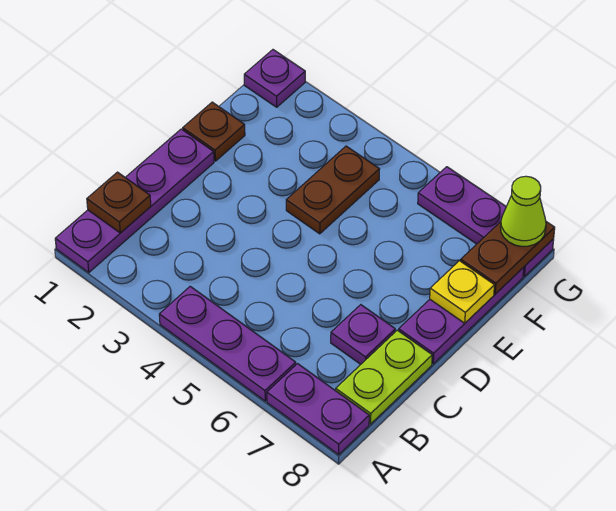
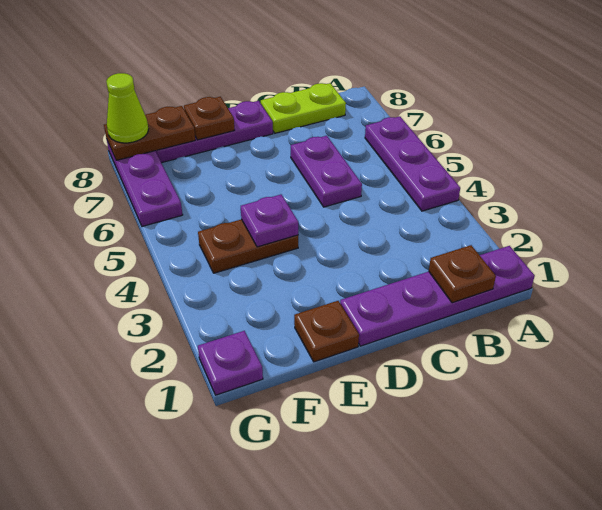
purple plate A7:A8 level 1 -> purple plate C5:C6 level 1
purple plate C7 level 1 -> purple plate E4 level 2
yellow plate E8 level 2 -> brown plate E8 level 2

